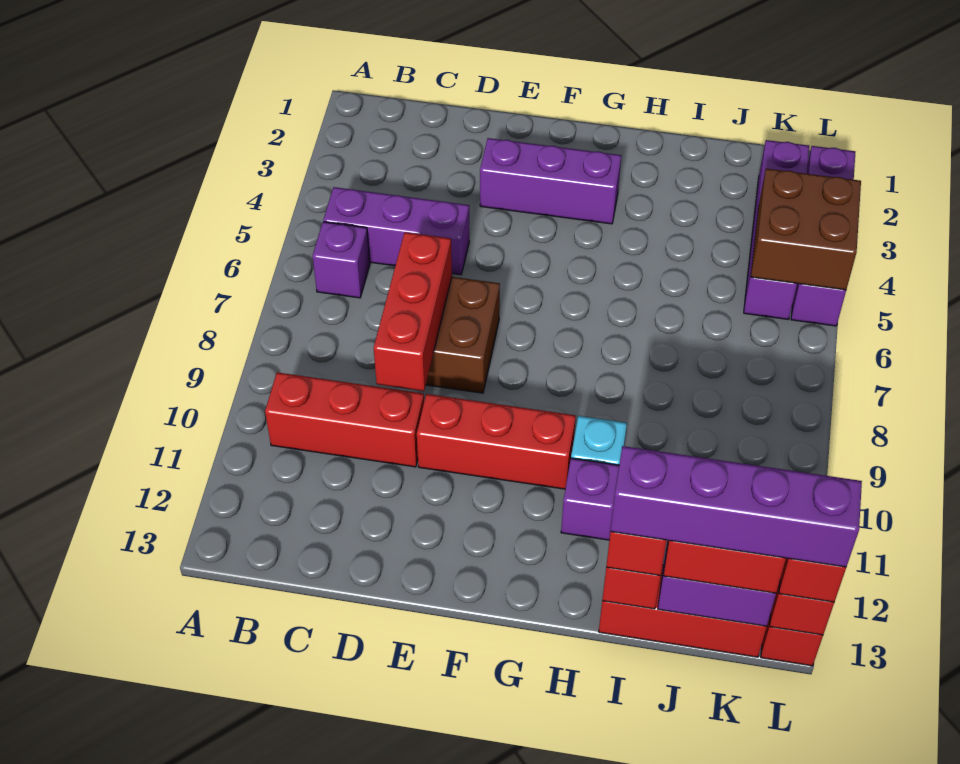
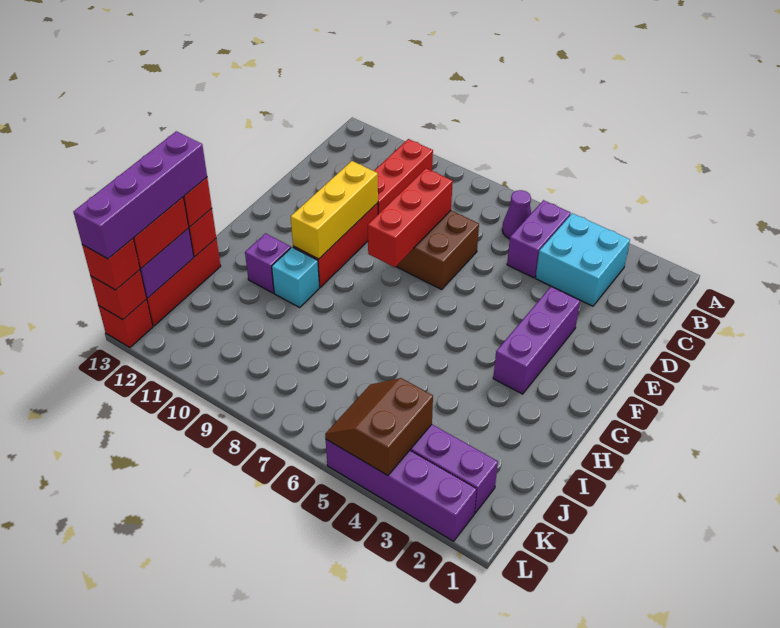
none -> cyan brick B3:C4 level 1
purple brick B5:D5 level 1 -> purple brick B5:C5 level 1
purple brick B6 level 1 -> purple cone B6 level 1
red brick D7:D9 level 2 -> red brick D8:F8 level 2
none -> yellow brick E10:G10 level 2
brown brick K4:L5 level 2 -> brown slope K4:L5 level 2 top 4

